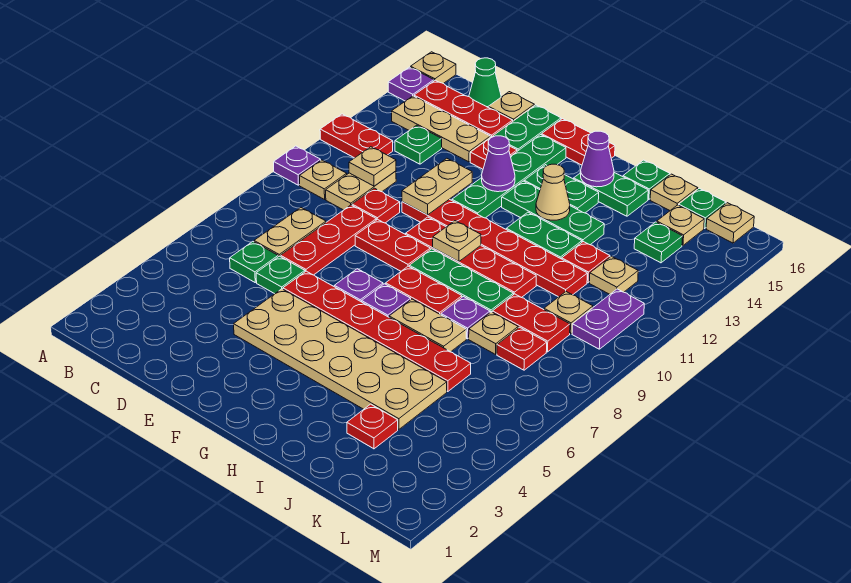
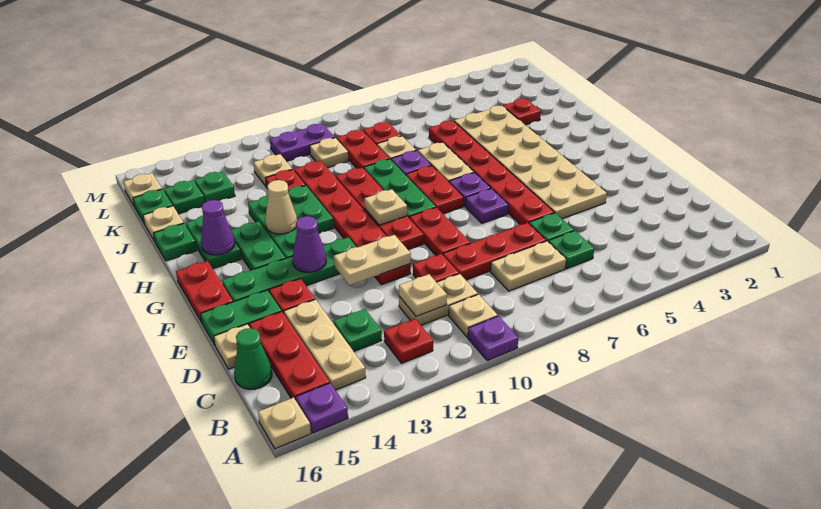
red plate A12:B12 level 1 -> red plate B12 level 1
tan plate K15 level 1 -> green plate K15 level 1

